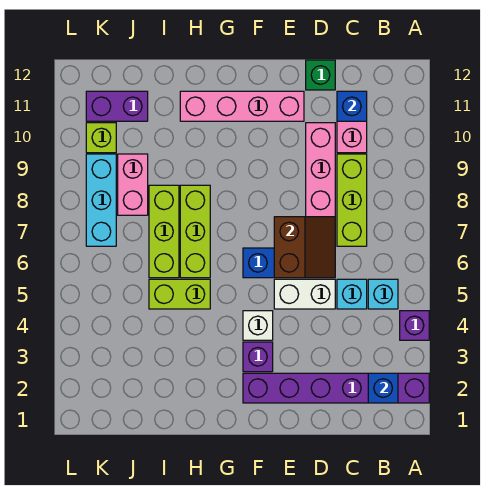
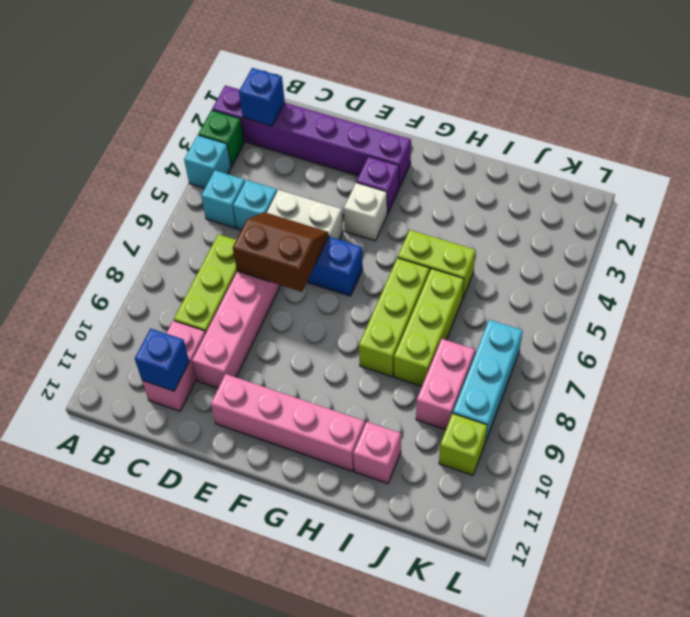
purple brick A4 level 1 -> cyan brick A4 level 1
brown slope D6:E7 level 2 top E -> brown slope D6:E7 level 2 top 7
green brick D12 level 1 -> green brick A3 level 1
none -> pink brick I11 level 1
purple brick J11:K11 level 1 -> none

